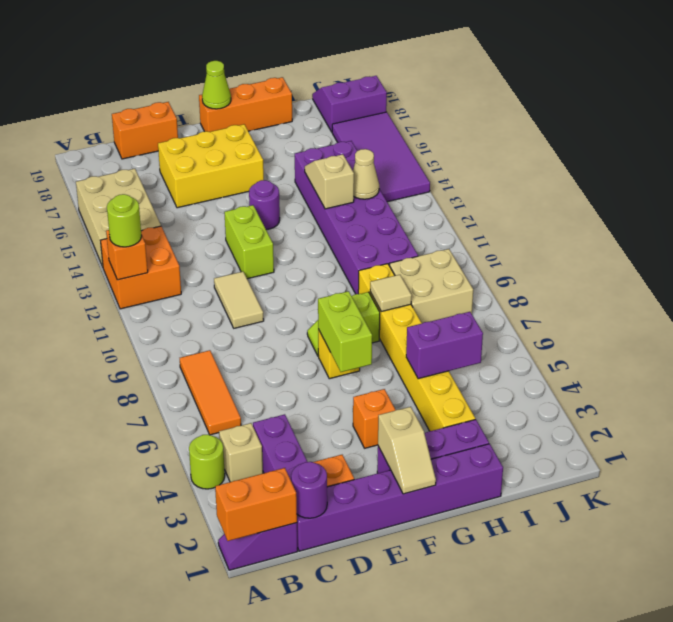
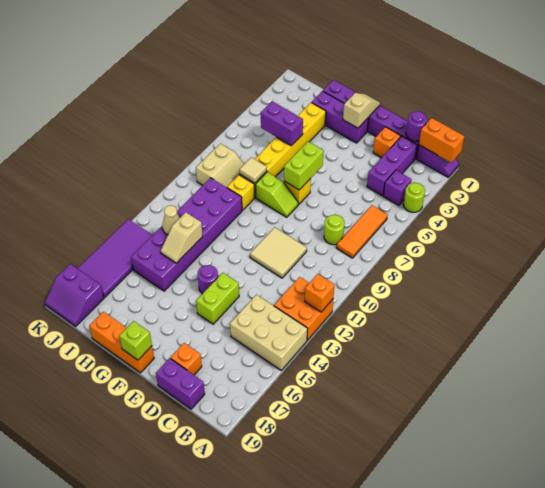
lime round brick A12 level 3 -> lime round brick C8 level 1
tan brick A14:B16 level 1 -> tan brick A14:C15 level 1
tan brick B4 level 1 -> purple brick B4 level 1
orange brick C19:D19 level 1 -> purple brick C19:D19 level 1
tan tile D10:D11 level 1 -> tan tile D10:E11 level 1
yellow brick D16:F17 level 1 -> none
lime brick E12:E13 level 1 -> lime brick E14:E15 level 1
orange brick F4 level 1 -> orange brick D18 level 1
lime cone F19 level 2 -> lime brick F19 level 2
tan brick I8:J9 level 1 -> tan slope I8:J9 level 1 top J

